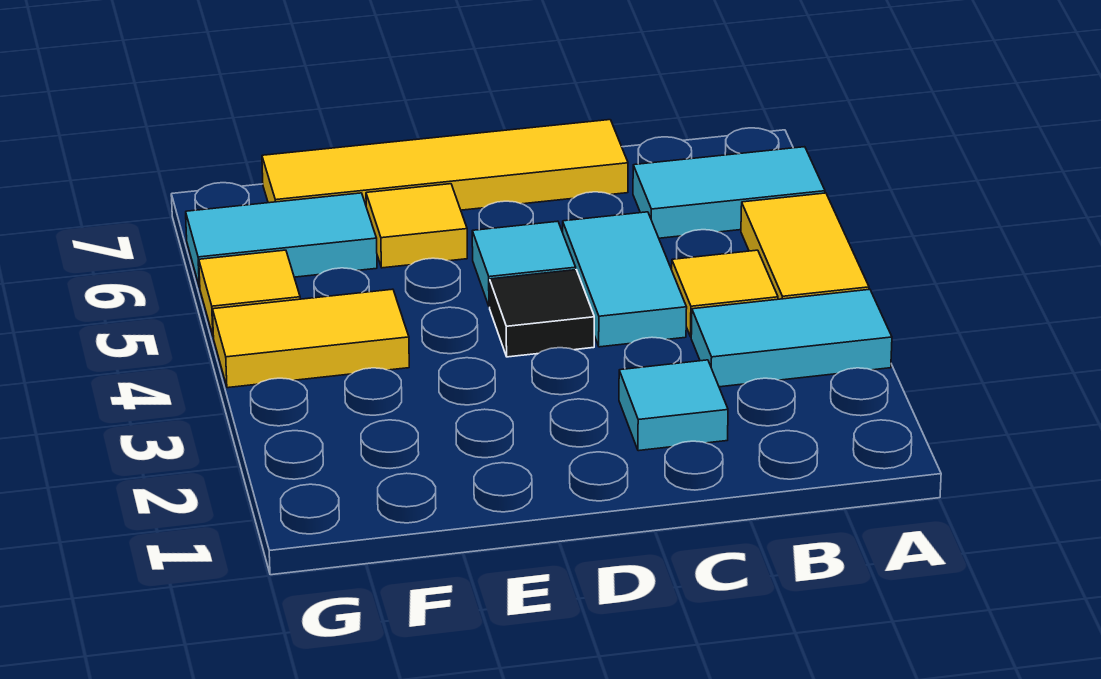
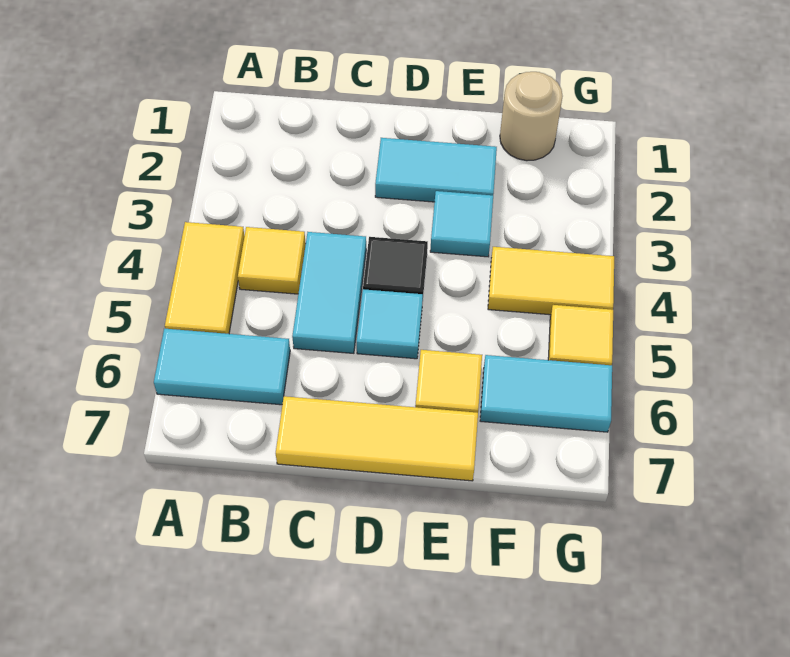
cyan tile A3:B3 level 1 -> cyan tile D2:E2 level 1
cyan tile C2 level 1 -> cyan tile E3 level 1
yellow tile C7:F7 level 1 -> yellow tile C7:E7 level 1
none -> tan round brick F1 level 1

